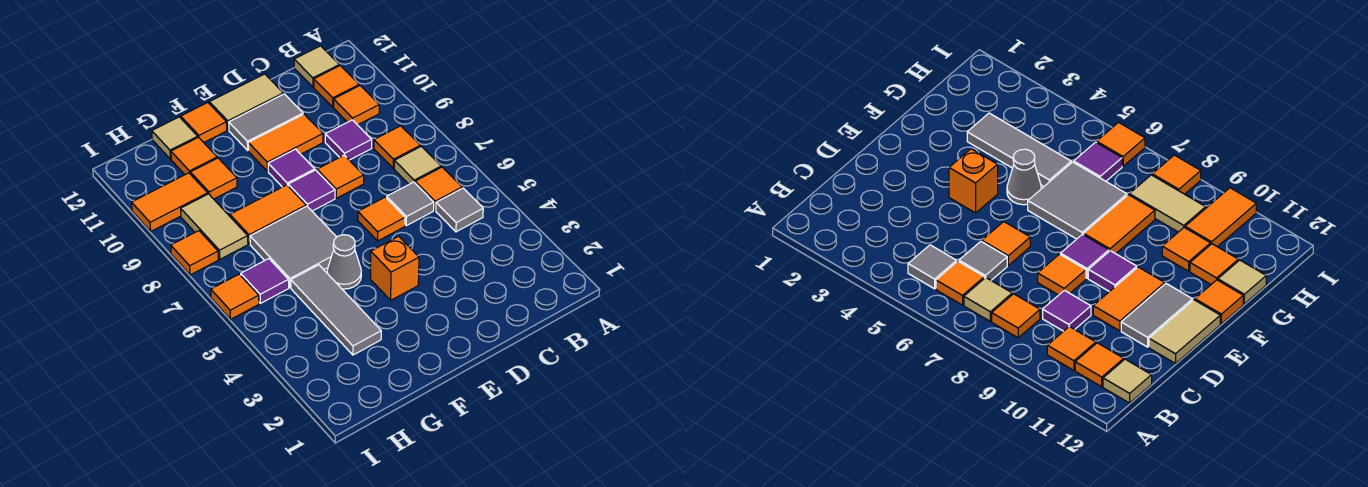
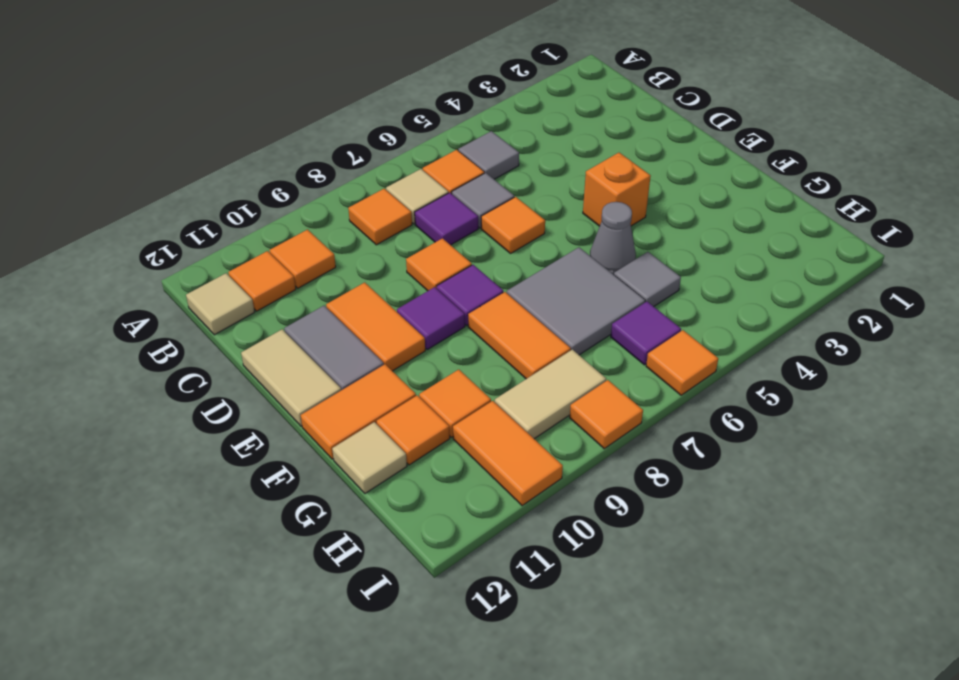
purple tile C9 level 1 -> purple tile C7 level 1
orange tile F12 level 1 -> orange tile F11:F12 level 1
grey tile G3:G5 level 1 -> grey tile G5 level 1

